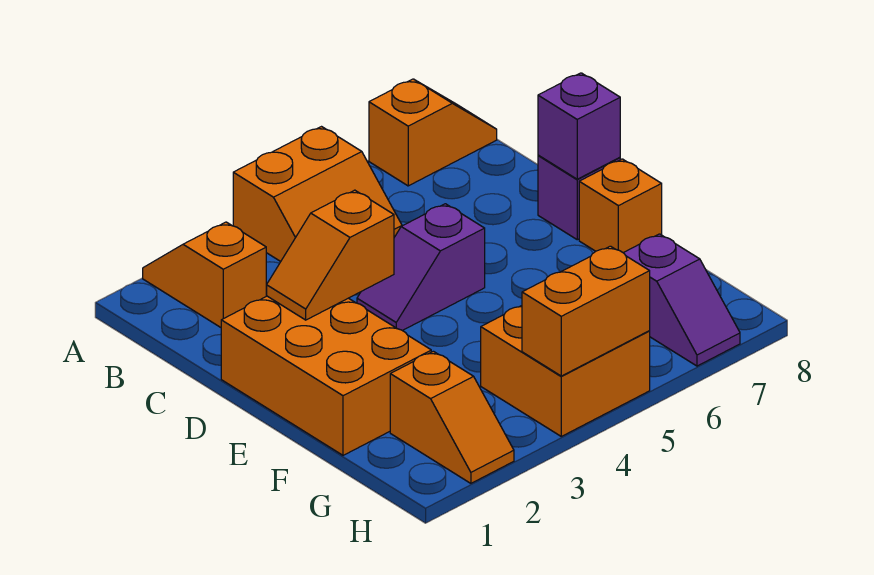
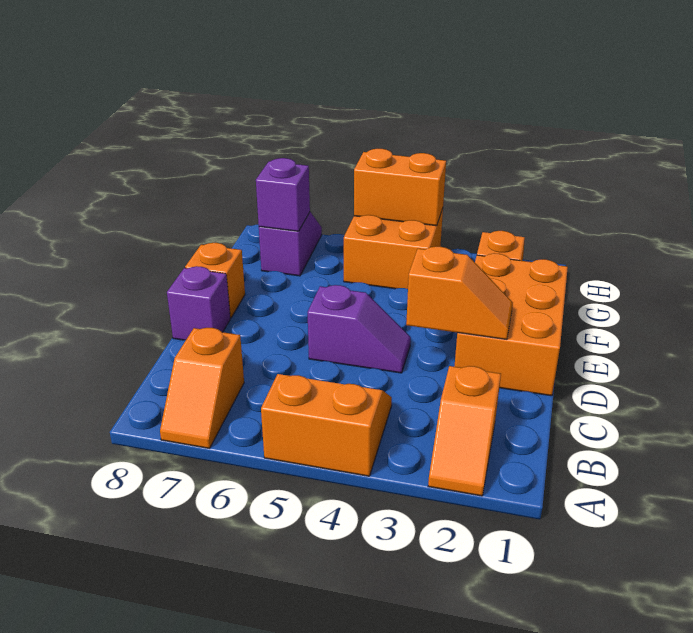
orange slope A7:A8 level 1 top 7 -> orange slope A7:B7 level 1 top B
purple brick D8 level 2 -> purple brick G7 level 2

